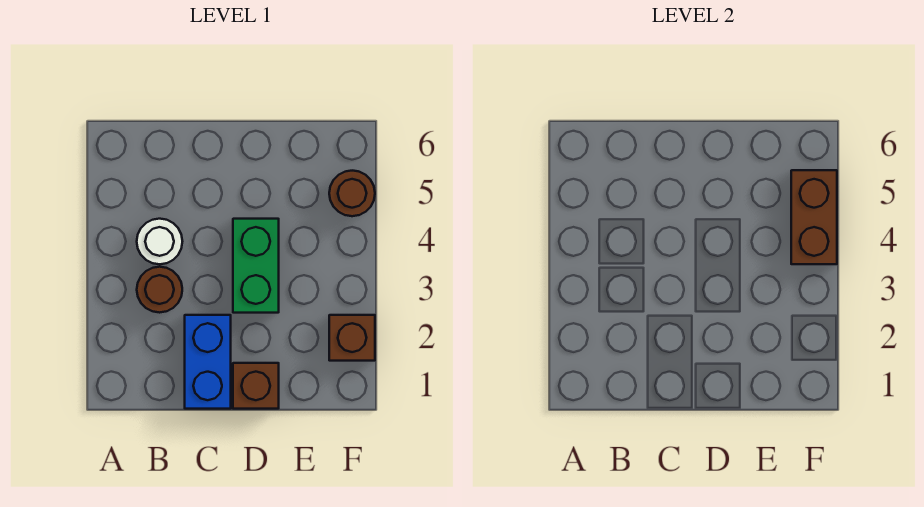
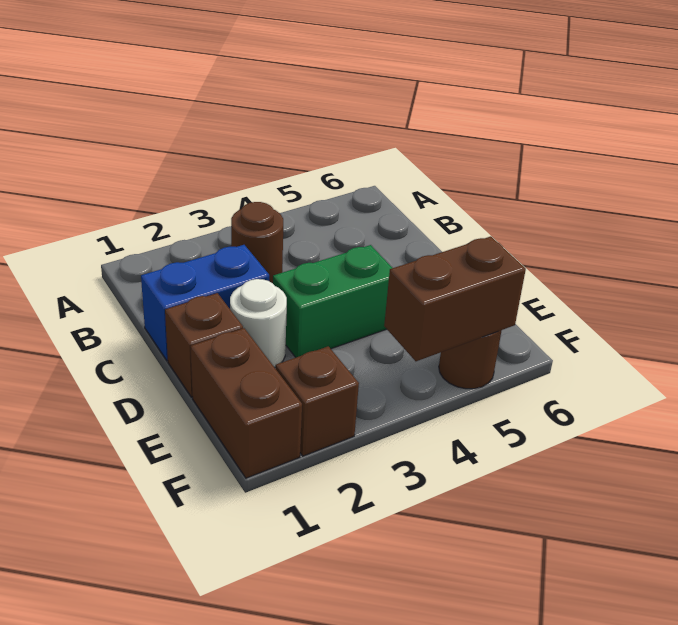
white round brick B4 level 1 -> white round brick D2 level 1
none -> brown brick E1:F1 level 1

